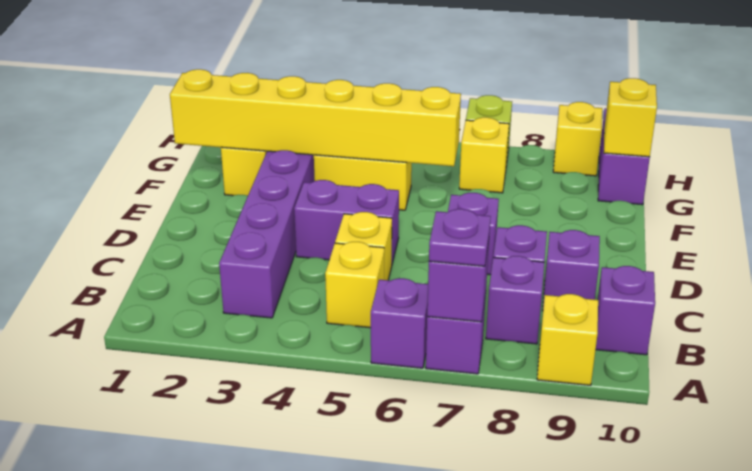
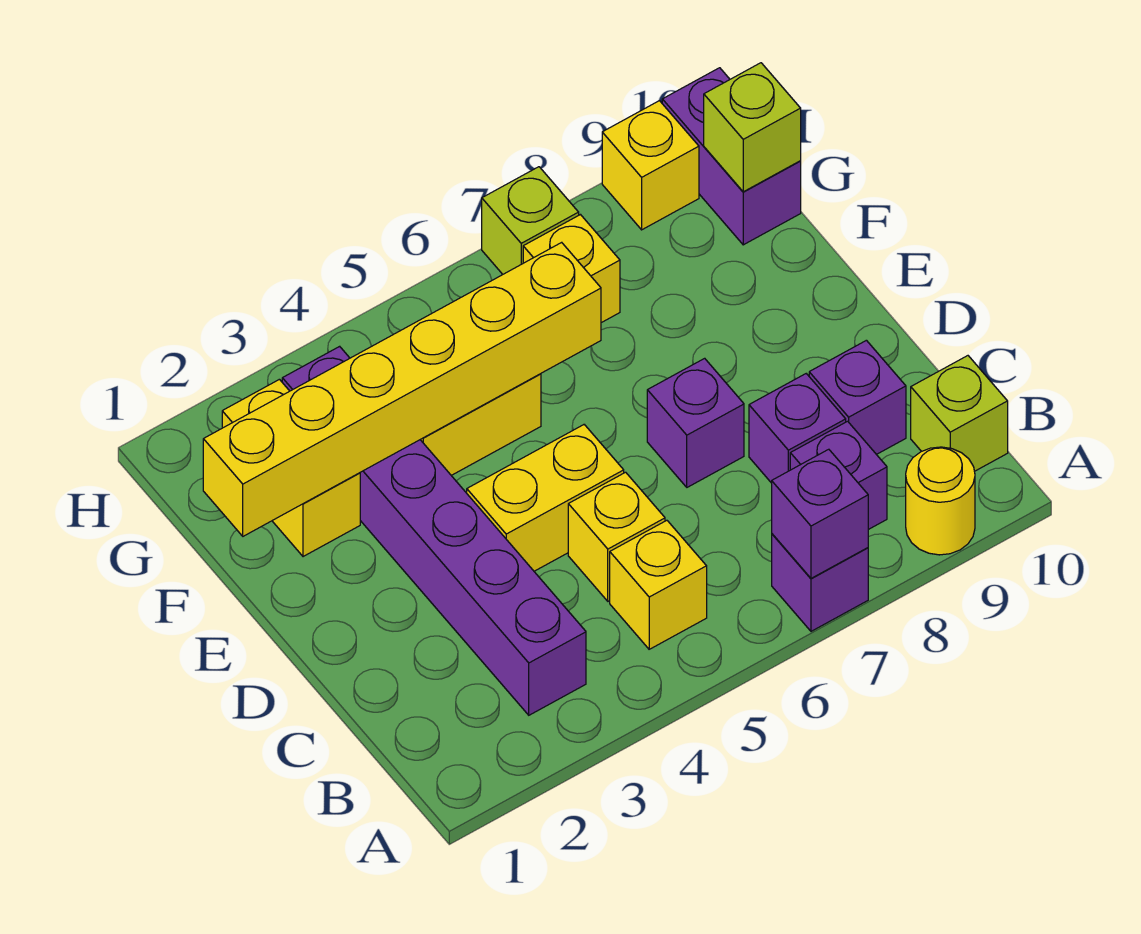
purple brick A6 level 1 -> none
purple plate A7 level 3 -> none
yellow brick A9 level 1 -> yellow round brick A9 level 1
purple brick B10 level 1 -> lime brick B10 level 1
purple brick D4:D5 level 1 -> yellow brick D4:D5 level 1
yellow brick G10 level 2 -> lime brick G10 level 2

